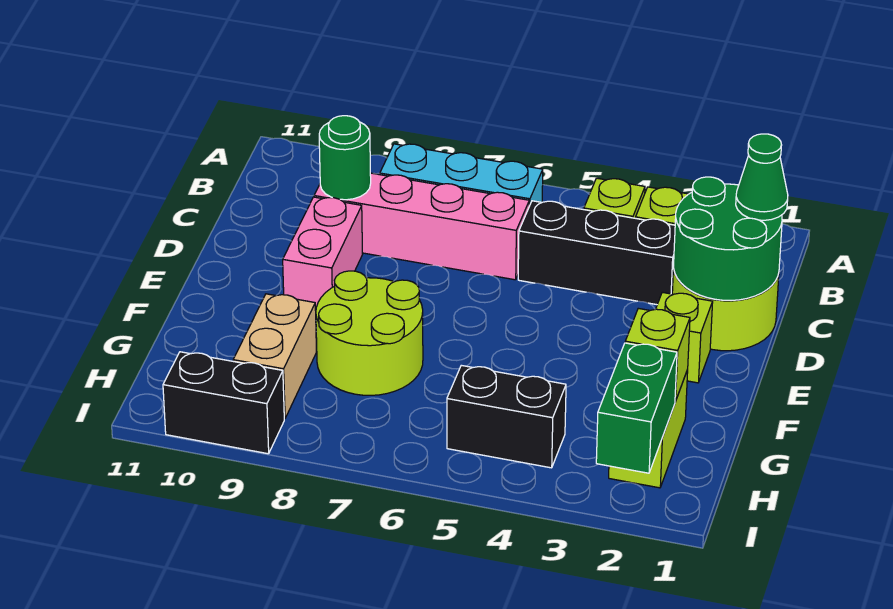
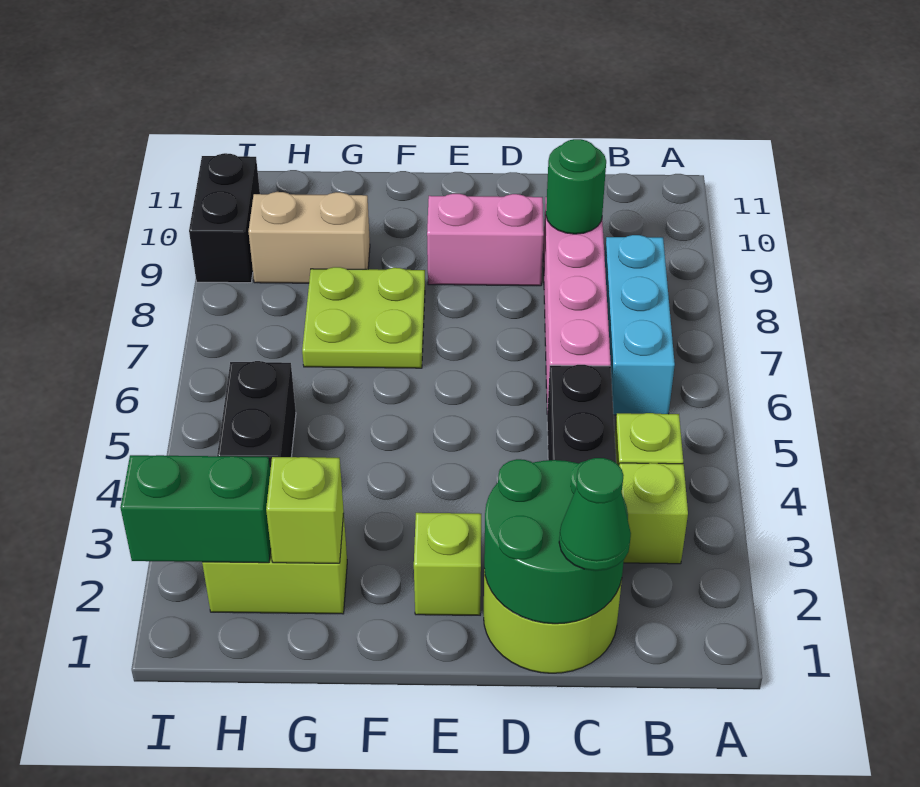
lime round brick F7:G8 level 1 -> lime plate F7:G8 level 1

